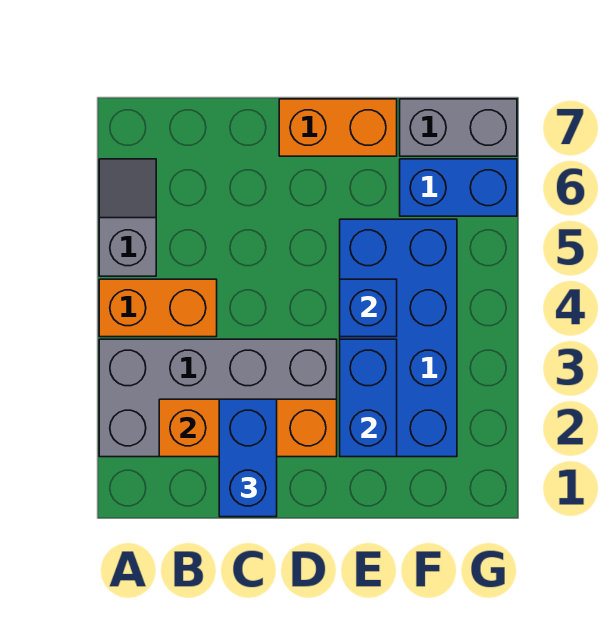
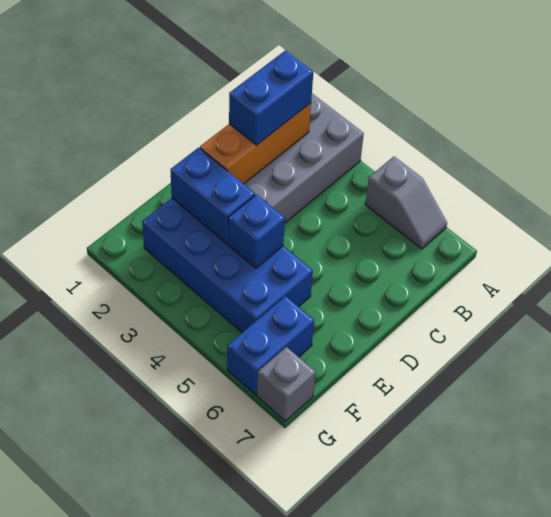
orange brick A4:B4 level 1 -> none
blue brick C1:C2 level 3 -> blue brick B2:C2 level 3
orange brick D7:E7 level 1 -> none
grey brick F7:G7 level 1 -> grey brick G7 level 1

